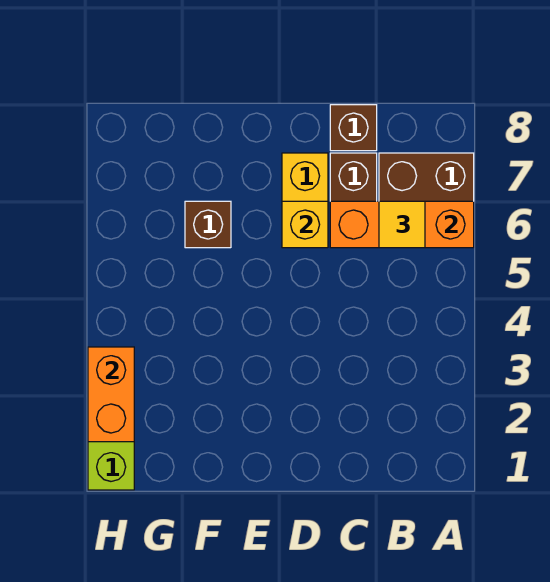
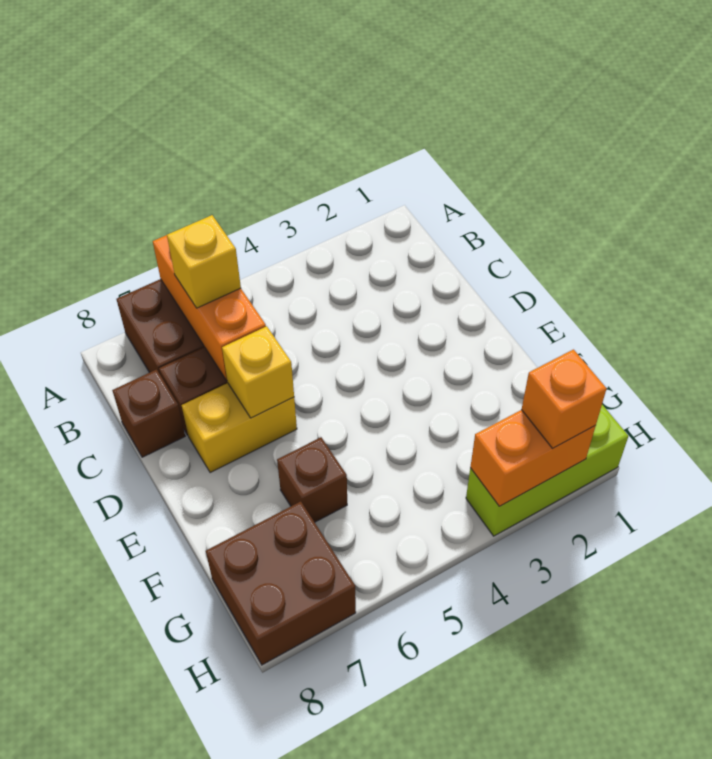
yellow tile B6 level 3 -> yellow brick B6 level 3
none -> brown brick G7:H8 level 1
none -> orange brick H2 level 3

